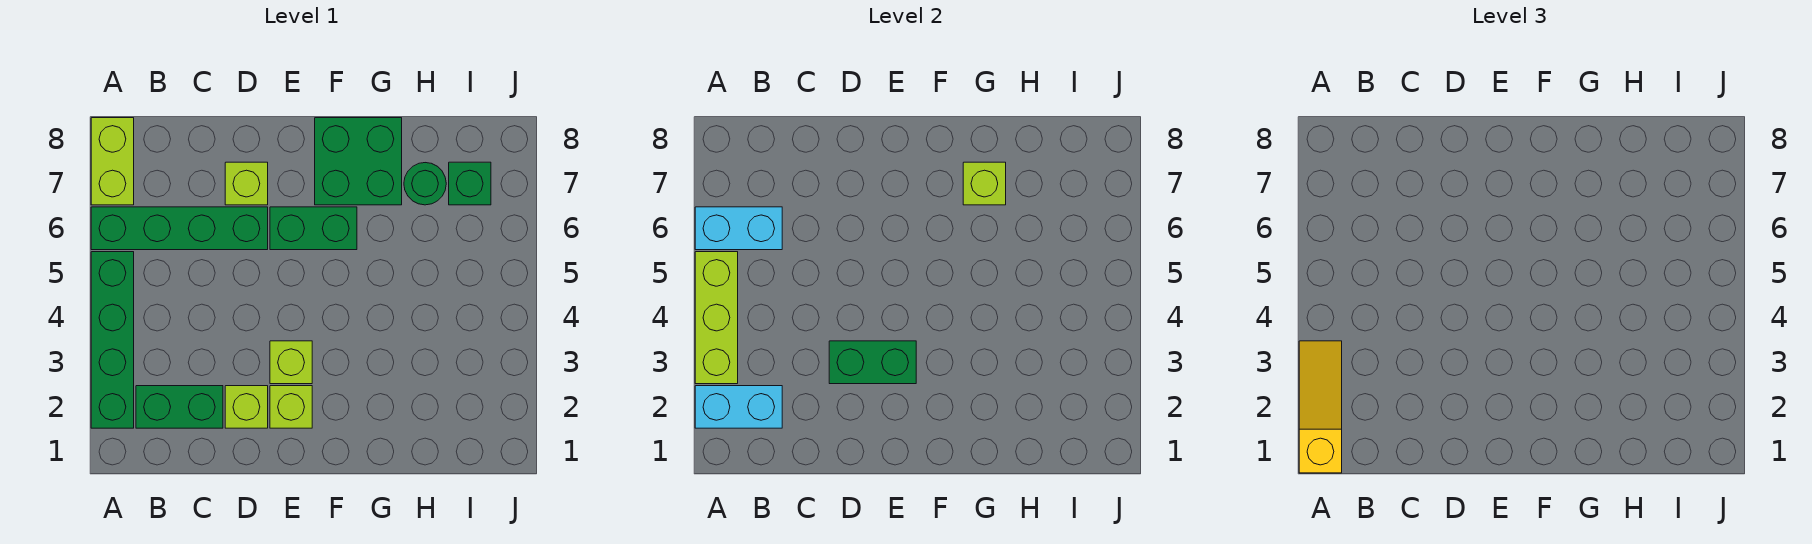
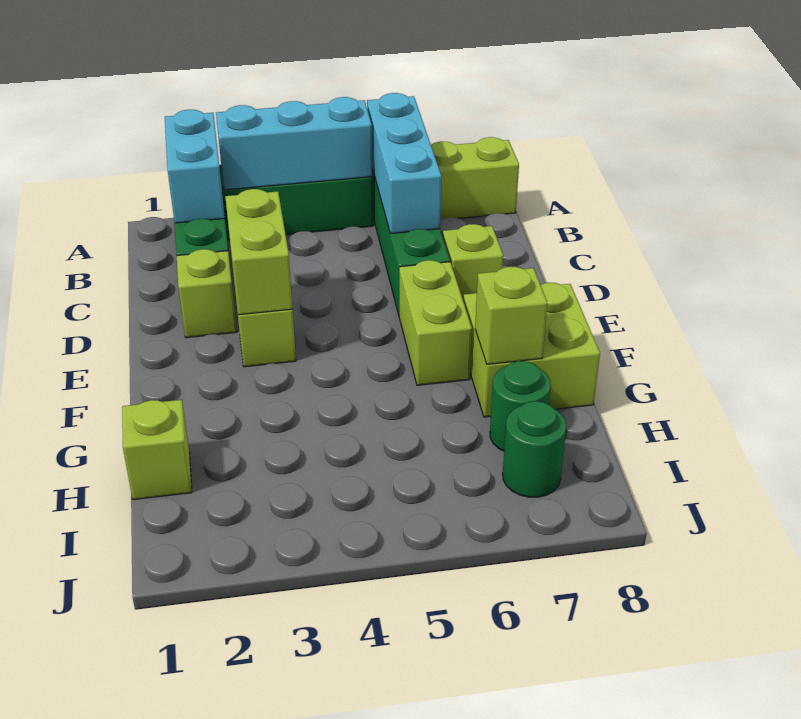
yellow slope A1:A3 level 3 top 1 -> none
lime brick A3:A5 level 2 -> cyan brick A3:A5 level 2
cyan brick A6:B6 level 2 -> cyan brick A6:C6 level 2
green brick D3:E3 level 2 -> lime brick D3:E3 level 2
lime brick E2 level 1 -> lime brick H1 level 1
green brick E6:F6 level 1 -> lime brick E6:F6 level 1
green brick F7:G8 level 1 -> lime brick F7:G8 level 1
green brick I7 level 1 -> green round brick I7 level 1

